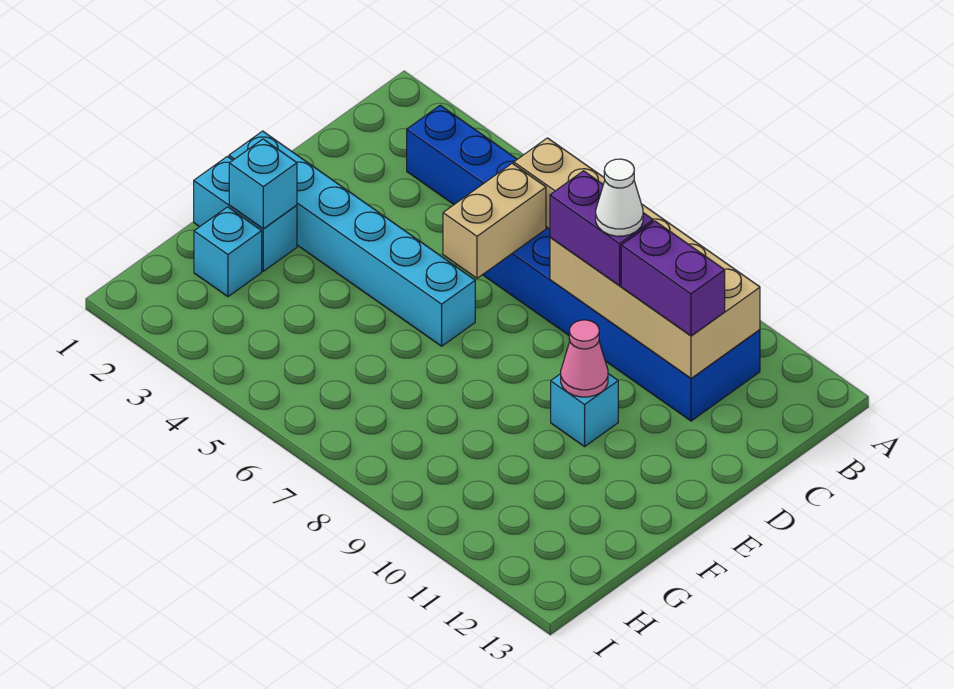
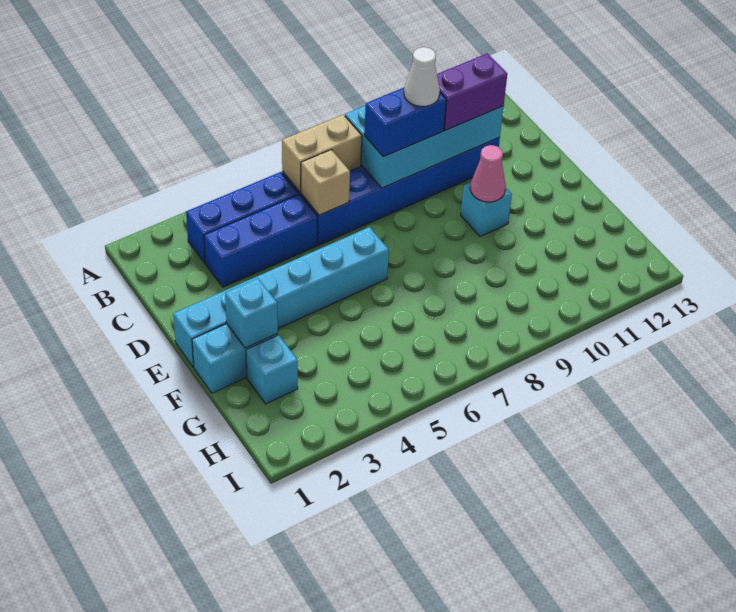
tan brick B8:C11 level 2 -> cyan brick B8:C11 level 2
none -> blue brick C3:C5 level 1
tan brick C6:D6 level 2 -> tan brick C6 level 2
purple brick C8:C9 level 3 -> blue brick C8:C9 level 3

